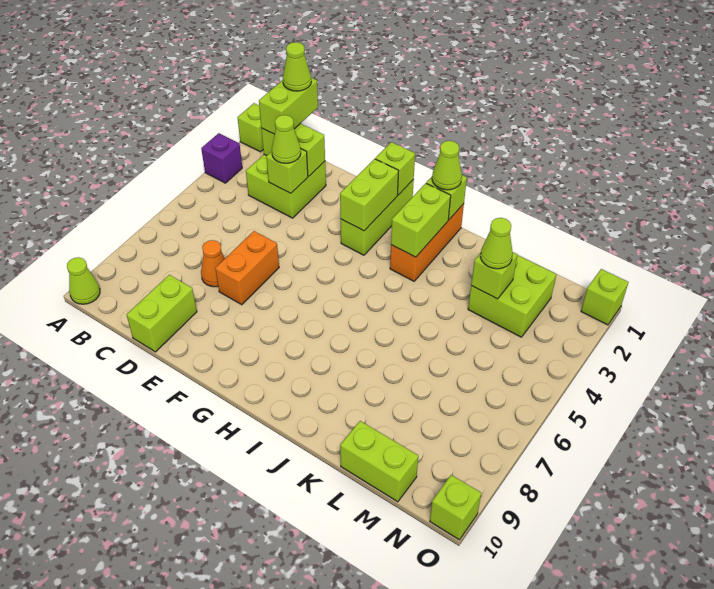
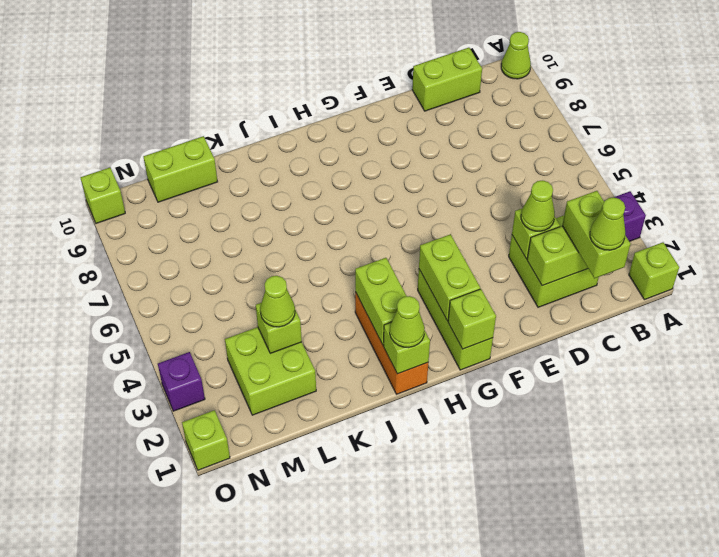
orange cone D7 level 1 -> none
lime brick D9:D10 level 1 -> lime brick C10:D10 level 1
orange brick E6:E7 level 1 -> none
none -> purple brick O3 level 1

